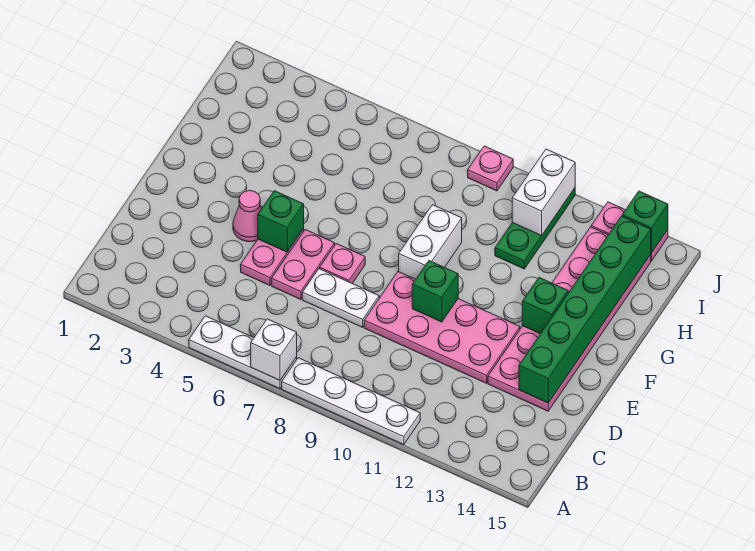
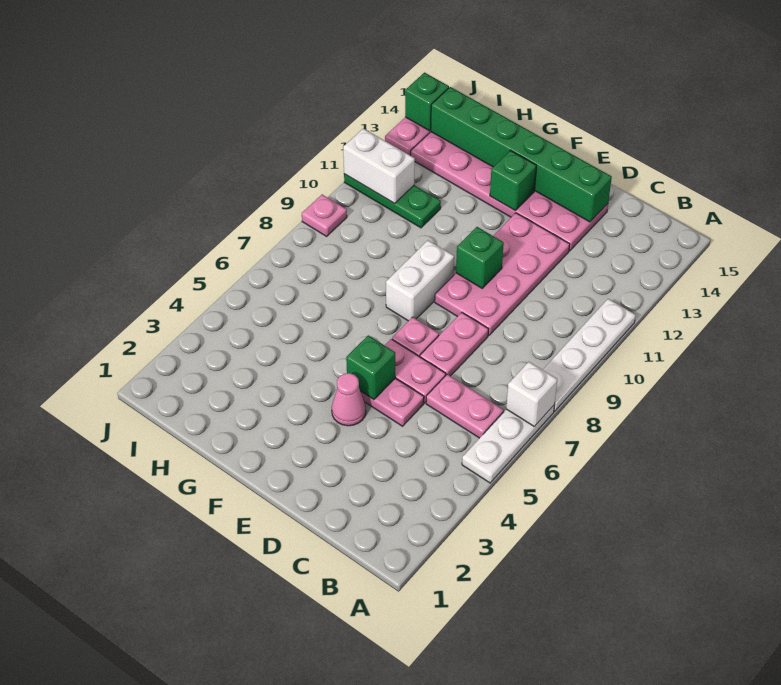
none -> pink plate B6:C6 level 1
white plate D7:D8 level 1 -> pink plate D7:D8 level 1
white brick F9:G9 level 1 -> white brick F8:F9 level 1

